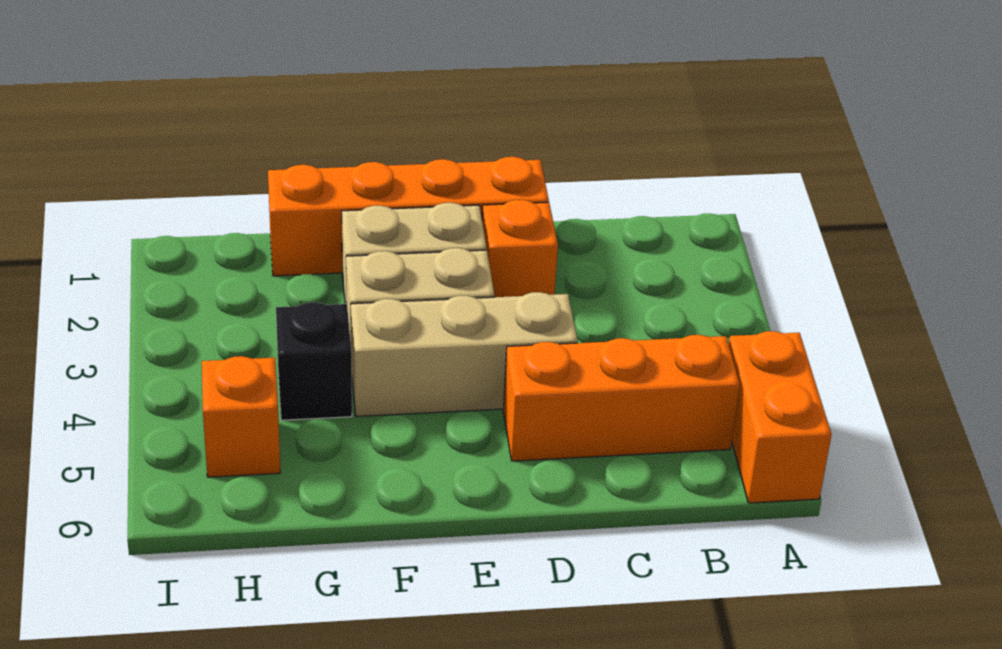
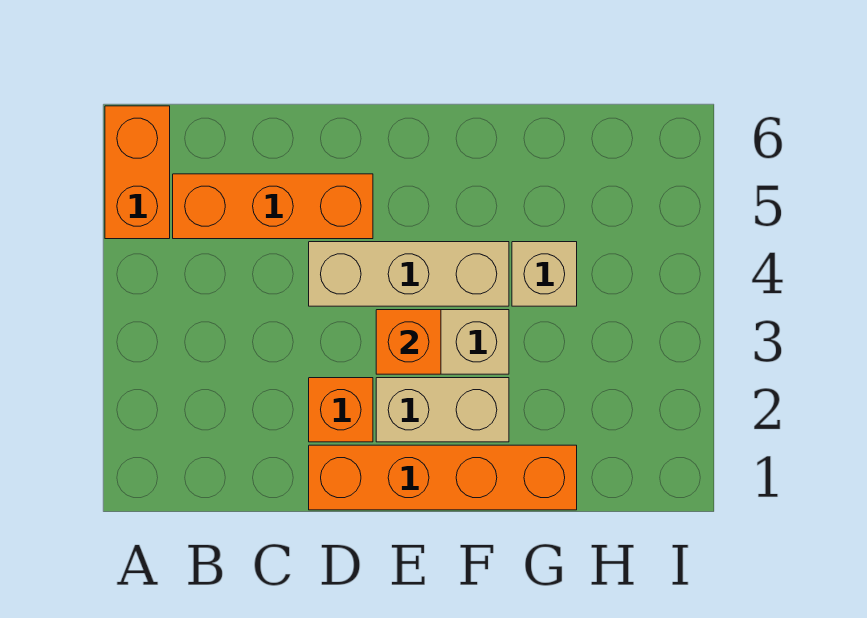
black brick G4 level 1 -> tan brick G4 level 1
orange brick H5 level 1 -> orange brick E3 level 2

